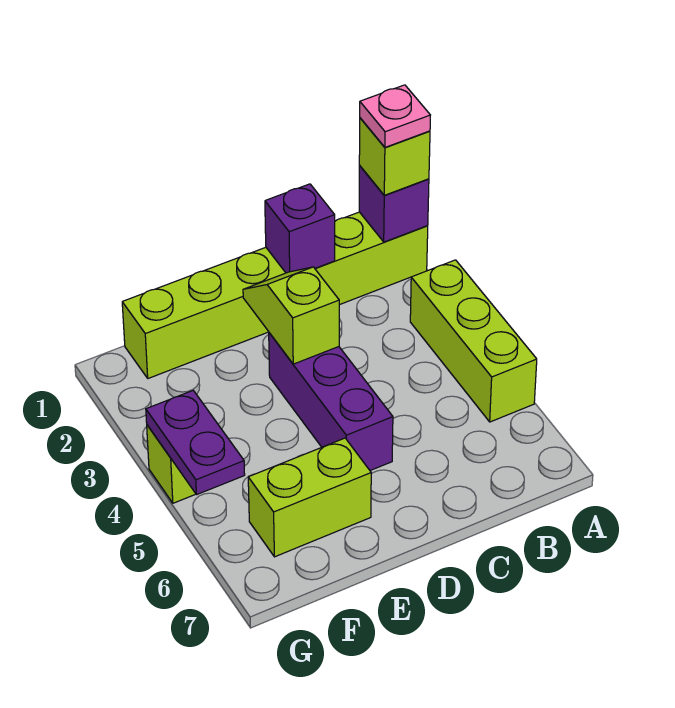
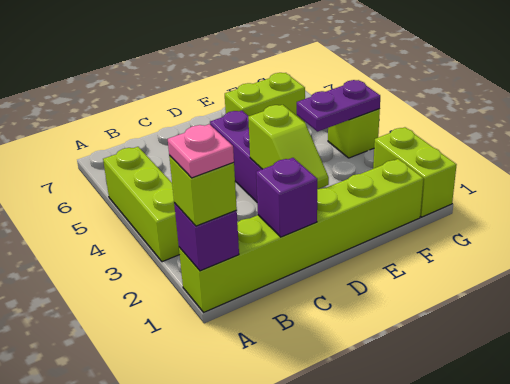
none -> lime brick G1:G2 level 1
purple plate G4:G5 level 2 -> purple plate F4:G4 level 2

